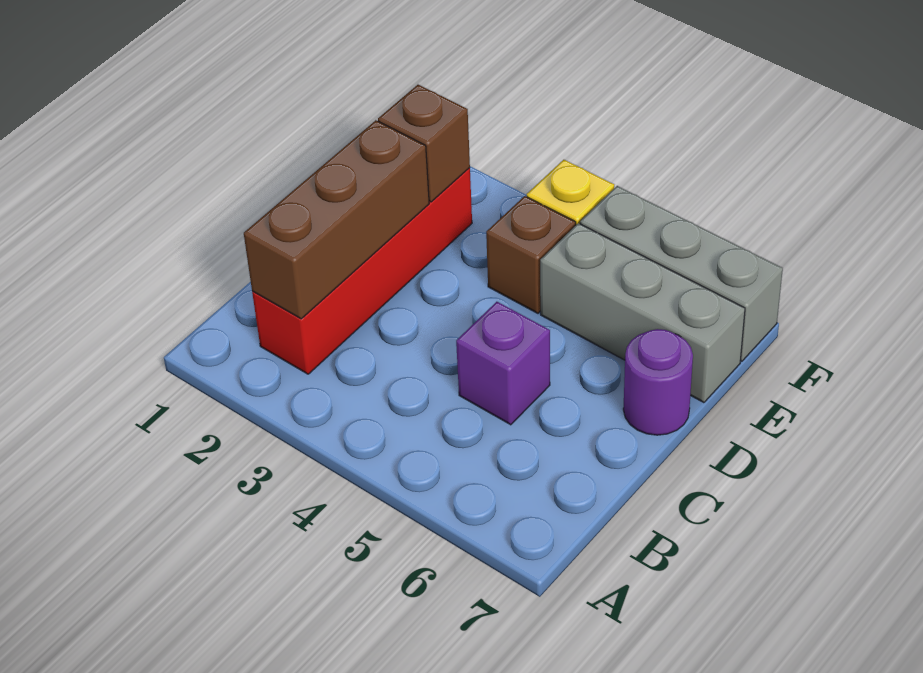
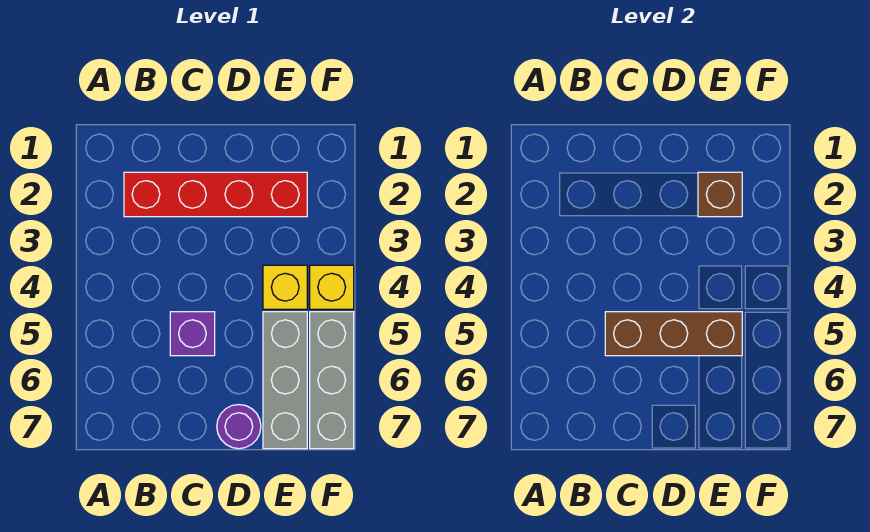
brown brick B2:D2 level 2 -> brown brick C5:E5 level 2
brown brick E4 level 1 -> yellow brick E4 level 1

